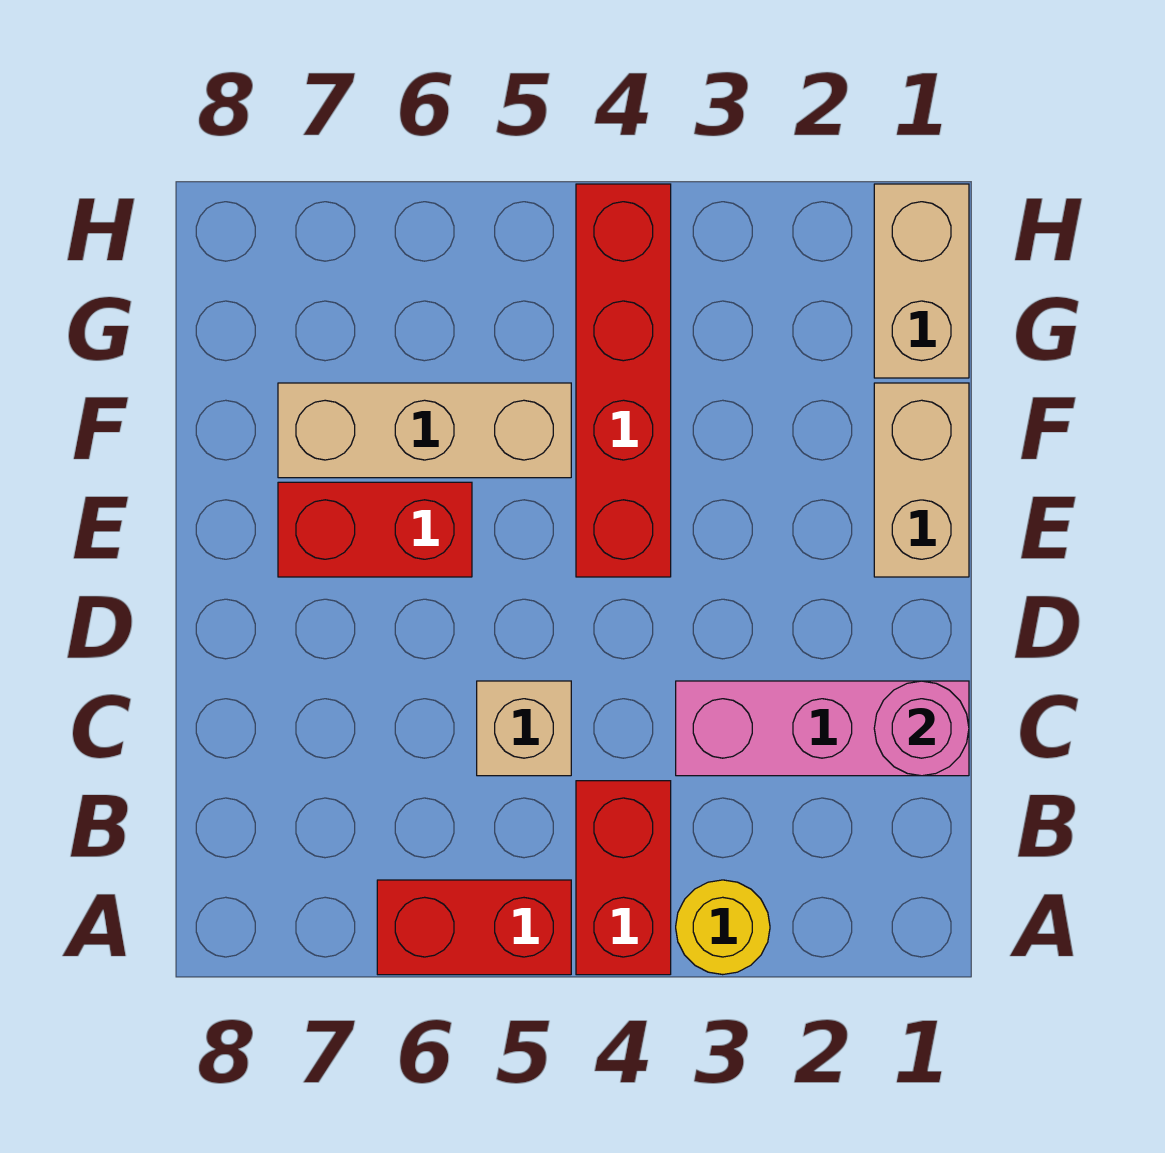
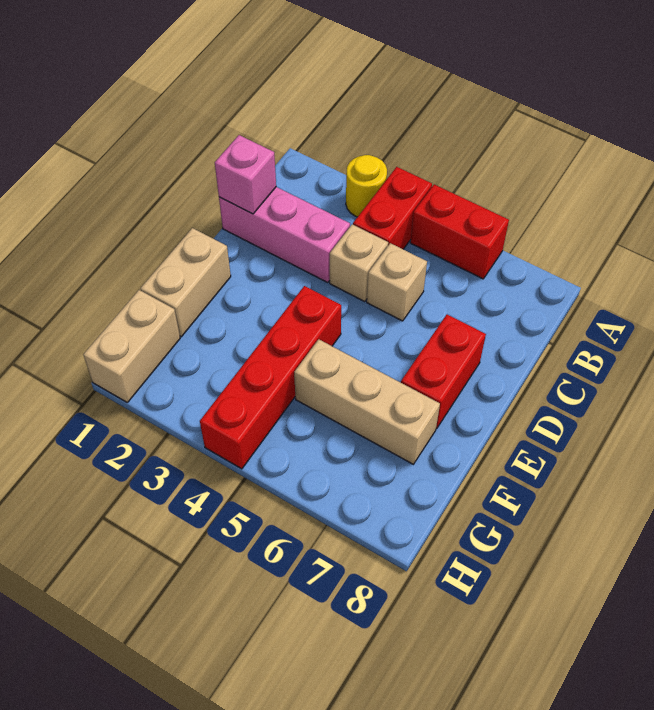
pink round brick C1 level 2 -> pink brick C1 level 2
none -> tan brick C4 level 1
red brick E6:E7 level 1 -> red brick D7:E7 level 1

